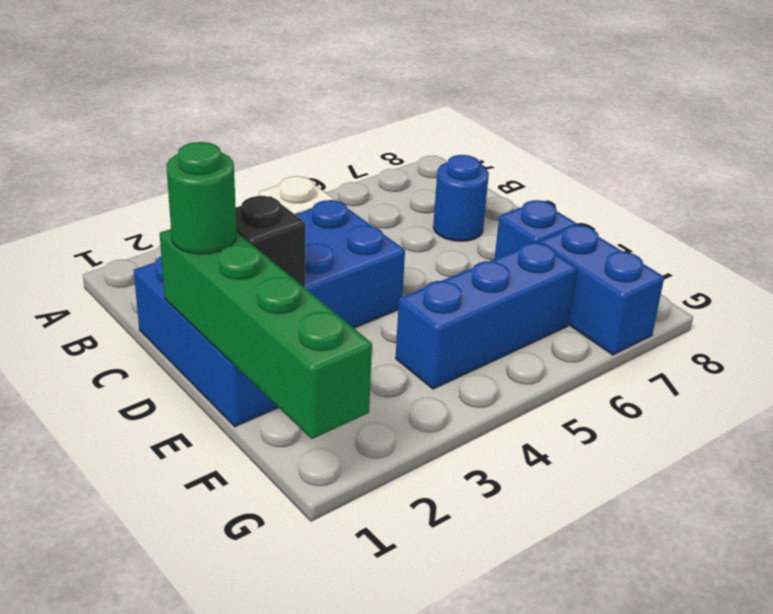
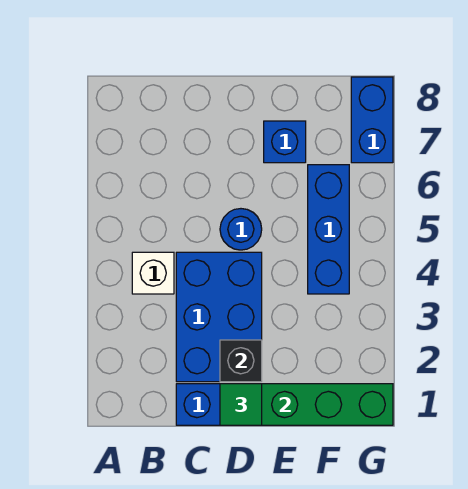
blue round brick C7 level 1 -> blue round brick D5 level 1
green round brick D1 level 3 -> green tile D1 level 3
blue brick F7:G7 level 1 -> blue brick G7:G8 level 1

